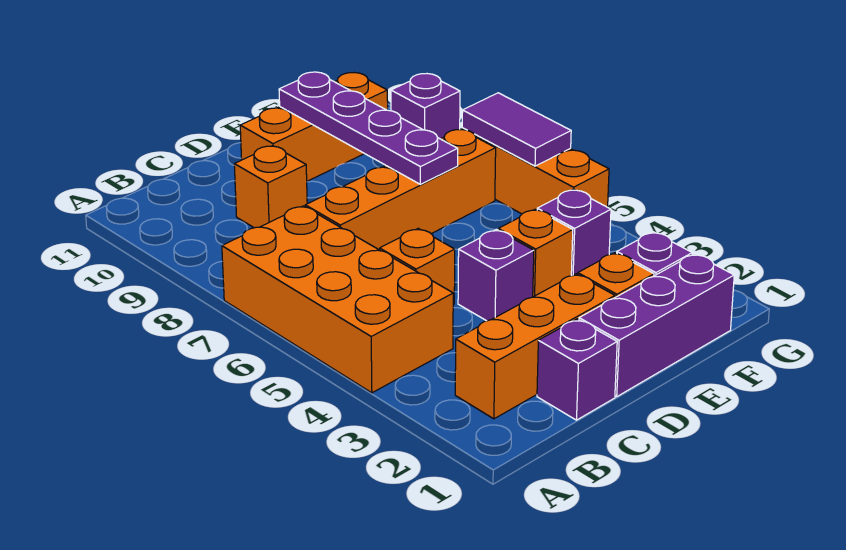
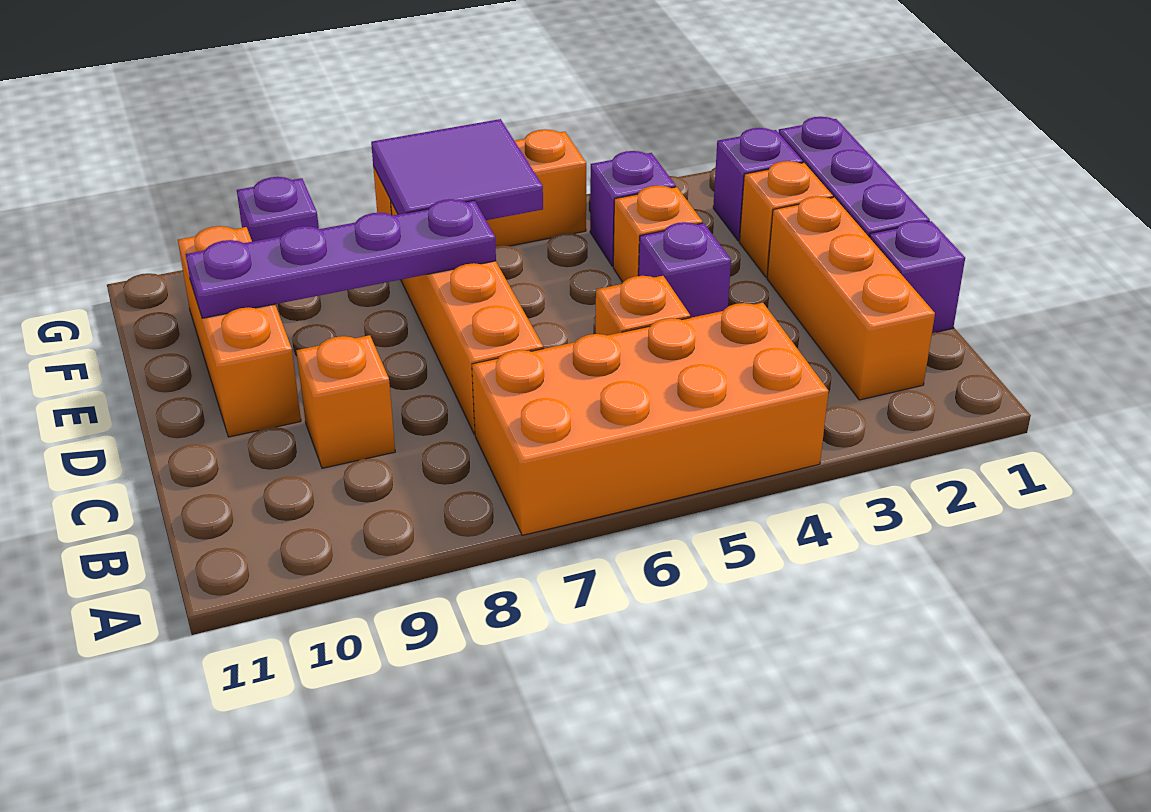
purple tile G6:G7 level 2 -> purple tile F6:G7 level 2

